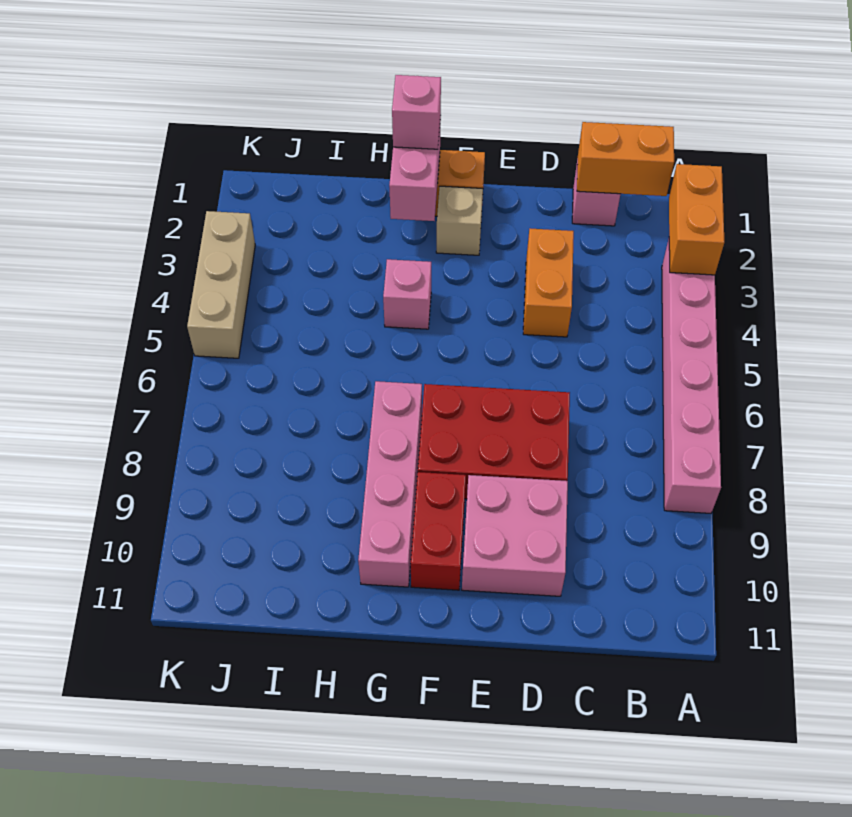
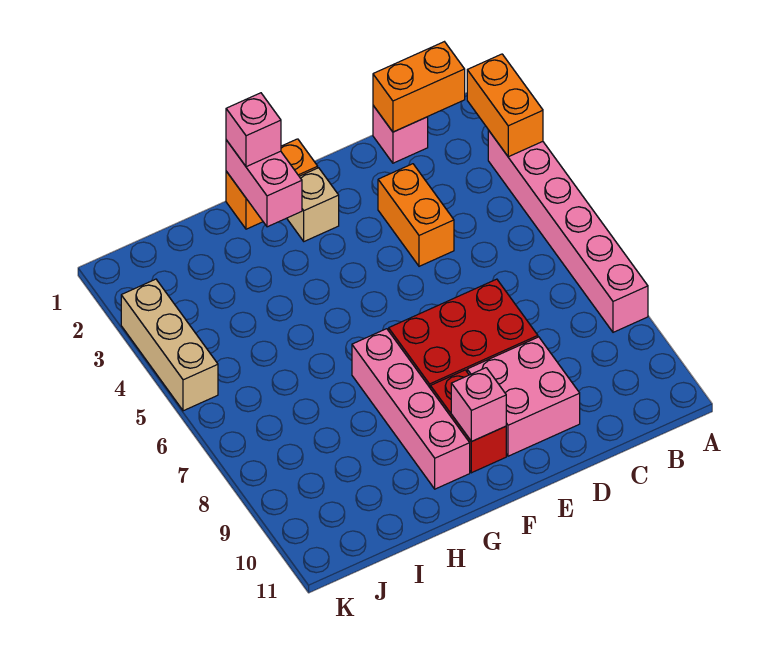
pink brick G4 level 1 -> pink brick F10 level 2

